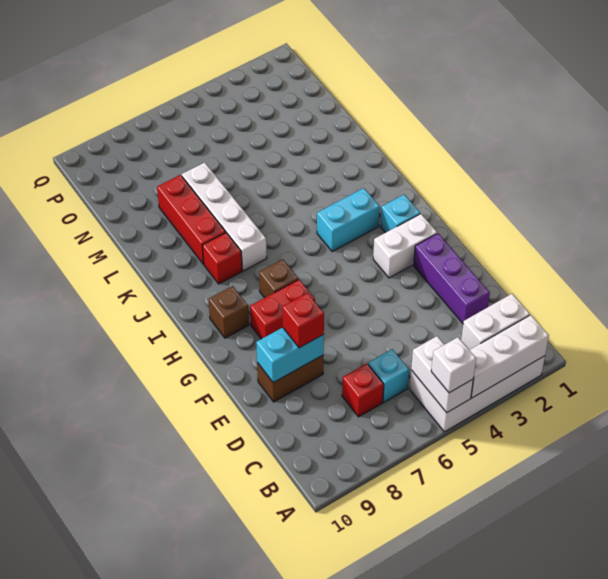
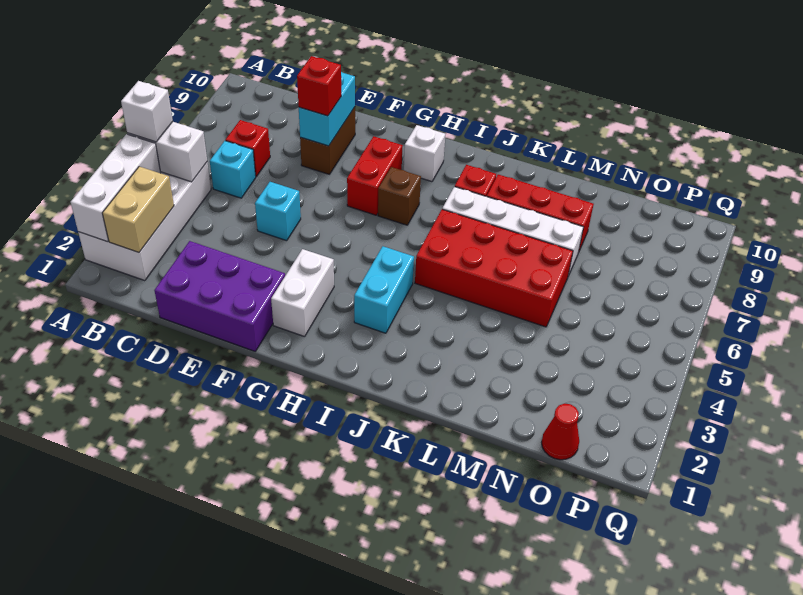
white brick B2:B3 level 2 -> tan brick B2:B3 level 2
purple brick D2:F2 level 1 -> purple brick D1:F2 level 1
cyan brick H2 level 1 -> cyan brick E5 level 1
brown brick H9 level 1 -> white brick H9 level 1
none -> red brick J5:M6 level 1
none -> red cone O1 level 1

